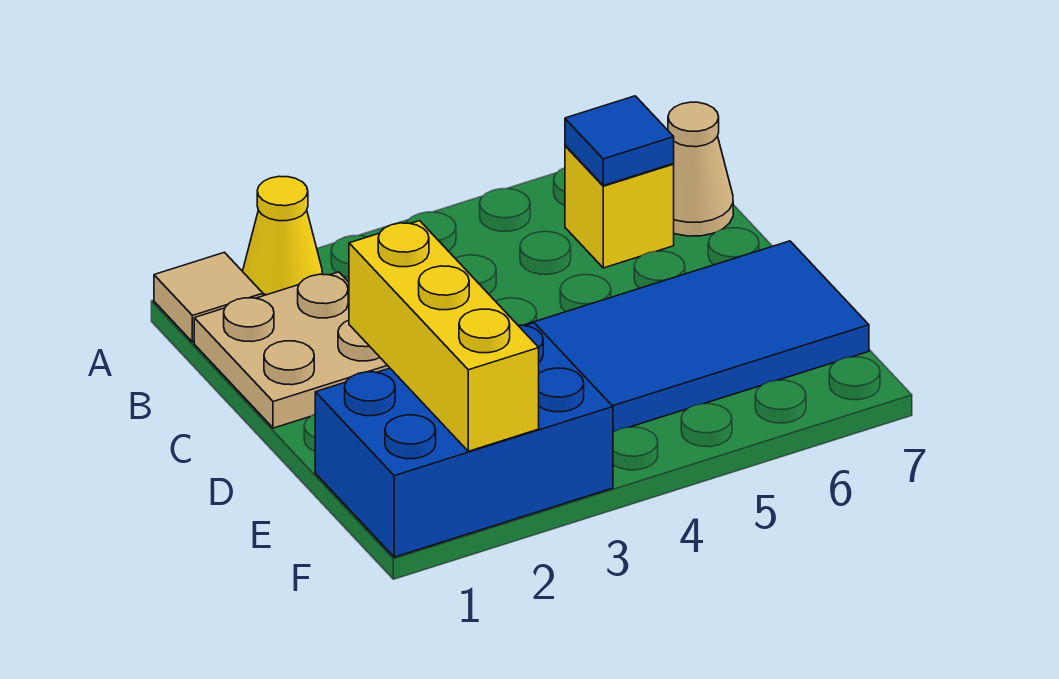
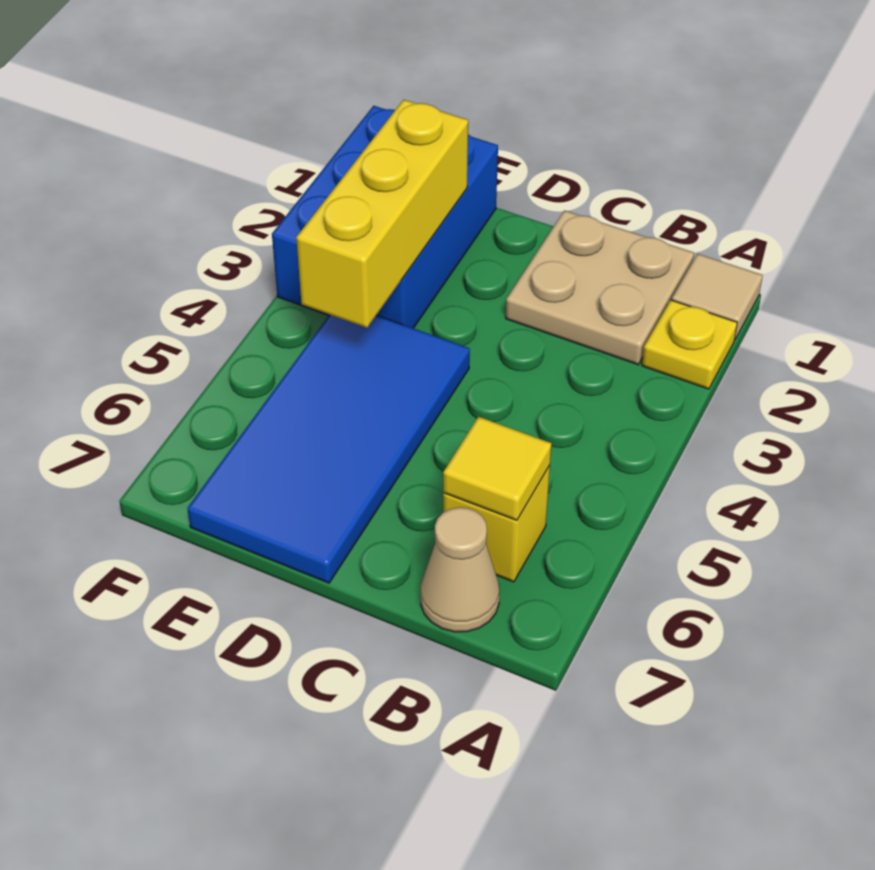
yellow cone A2 level 1 -> yellow plate A2 level 1
blue tile B6 level 2 -> yellow tile B6 level 2
yellow brick D2:F2 level 2 -> yellow brick E2:E4 level 2

